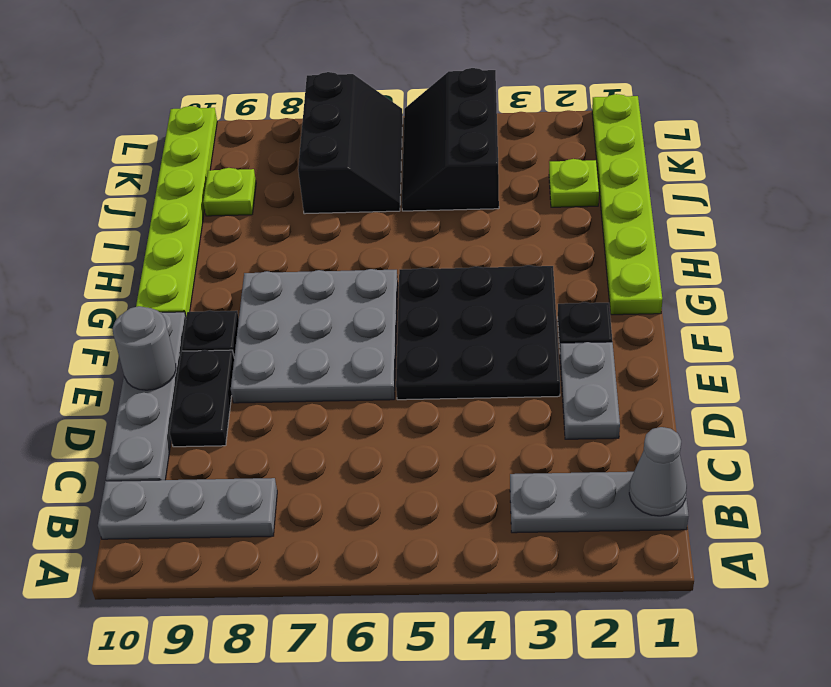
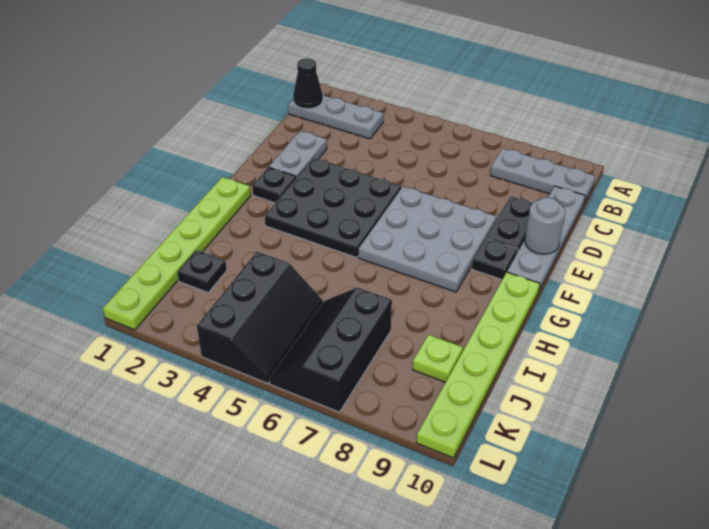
grey cone B1 level 2 -> black cone B1 level 2
lime plate J2 level 1 -> black plate J2 level 1

